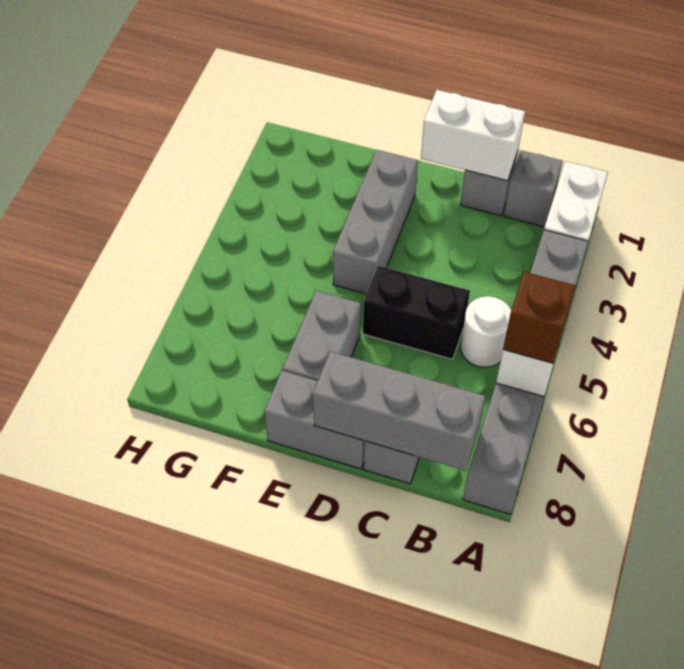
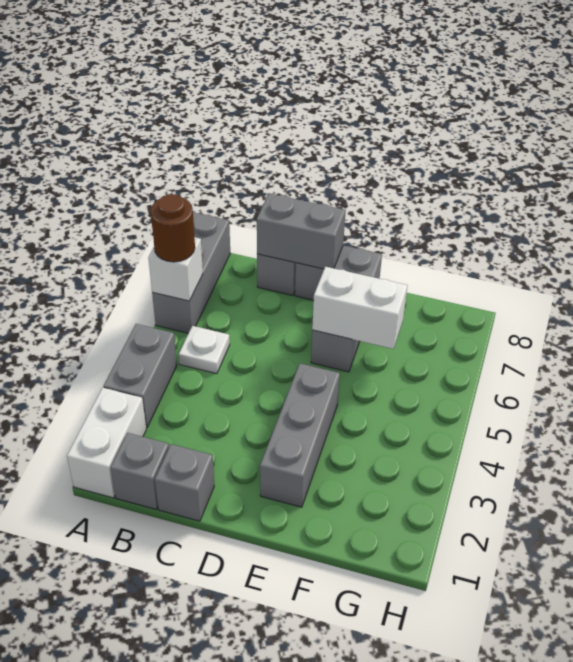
brown brick A6 level 3 -> brown round brick A6 level 3
white round brick B5 level 1 -> white plate B5 level 1
grey brick B8:D8 level 2 -> grey brick C8:D8 level 2
white brick C1:D1 level 2 -> white brick E6:F6 level 2
black brick C5:D5 level 1 -> none

